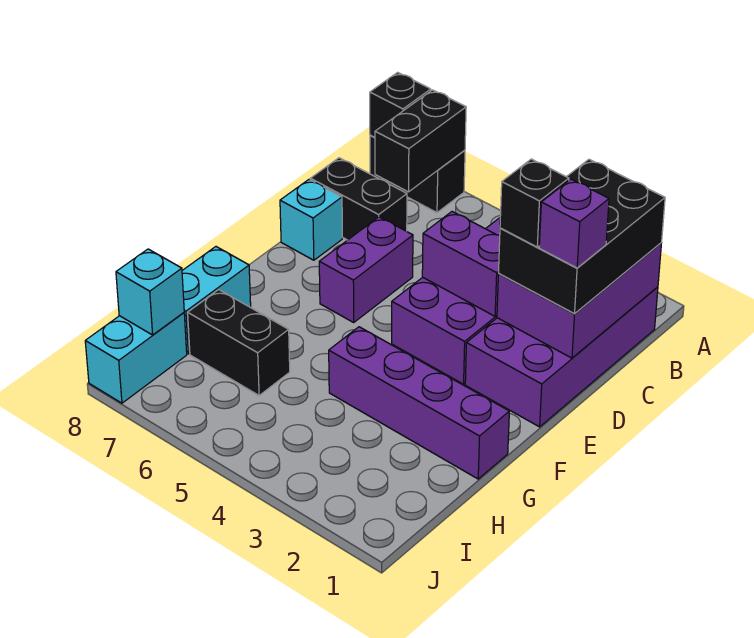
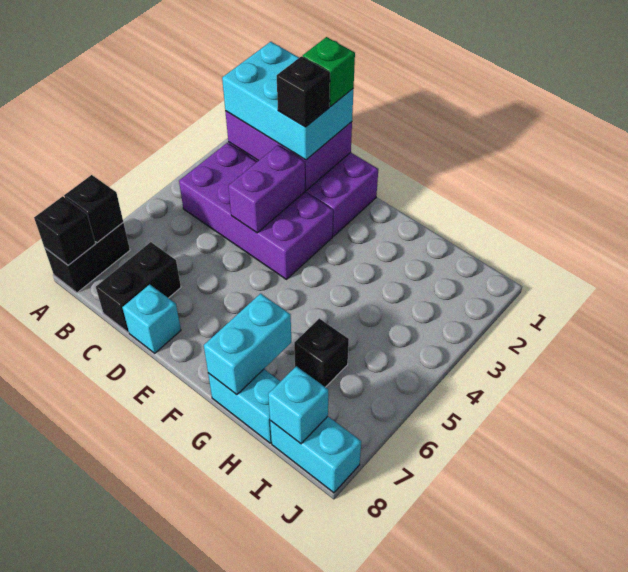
black brick A7:B7 level 2 -> black brick A7 level 2
black brick B1:D2 level 3 -> cyan brick B1:D2 level 3
purple brick D1 level 4 -> green brick D1 level 4
purple brick D6:E6 level 1 -> none
purple brick G1:G4 level 1 -> none
none -> cyan brick G7:G8 level 2
black brick H6:H7 level 1 -> black brick H6 level 1

